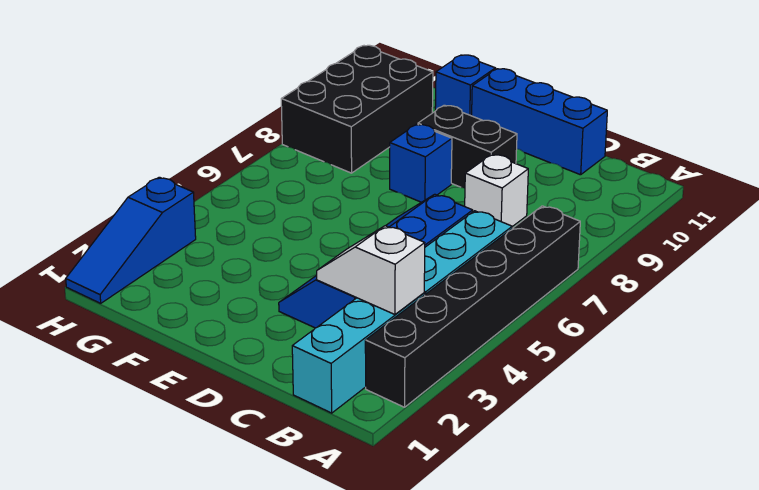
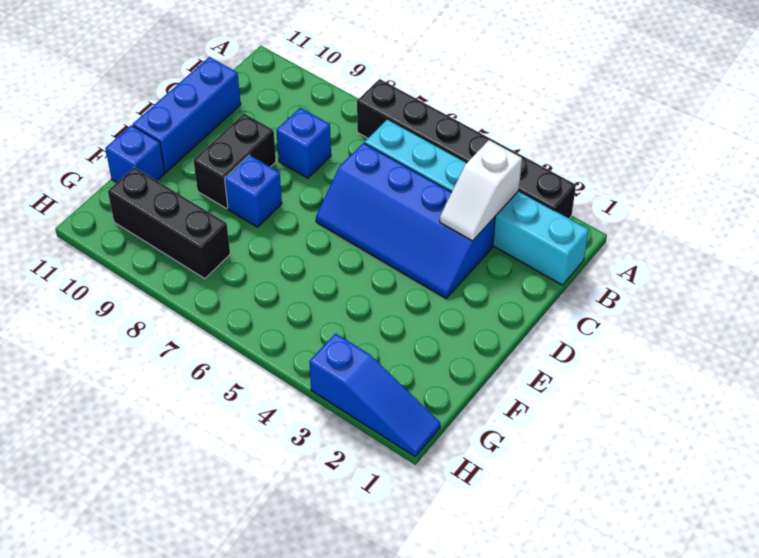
white brick C8 level 1 -> blue brick C8 level 1
black brick G8:H10 level 1 -> black brick G8:G10 level 1

